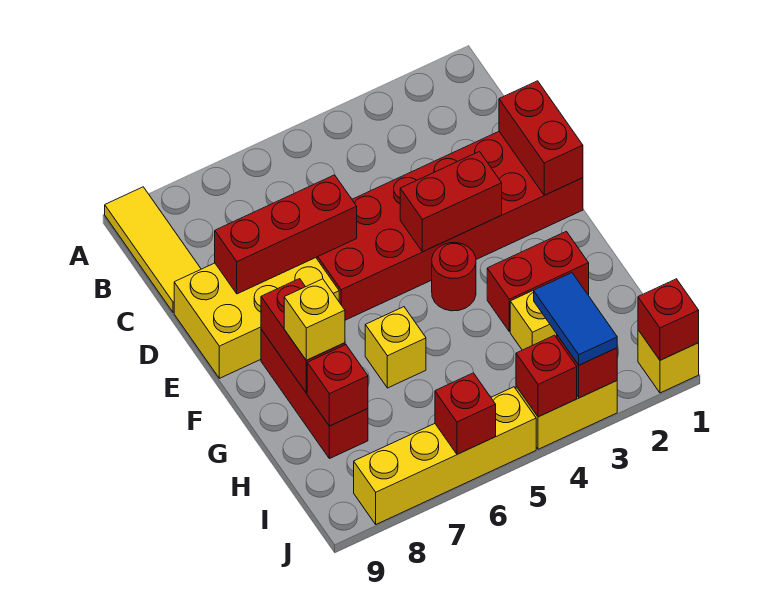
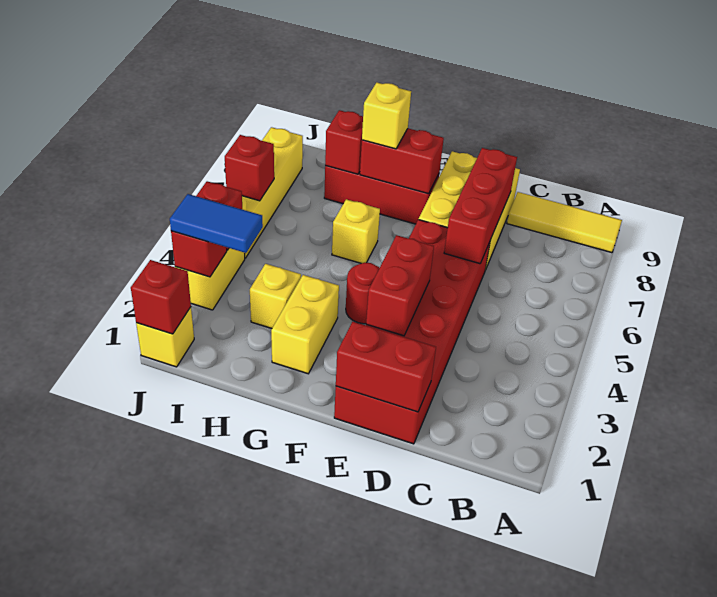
red brick G2:G3 level 1 -> yellow brick G2:G3 level 1

